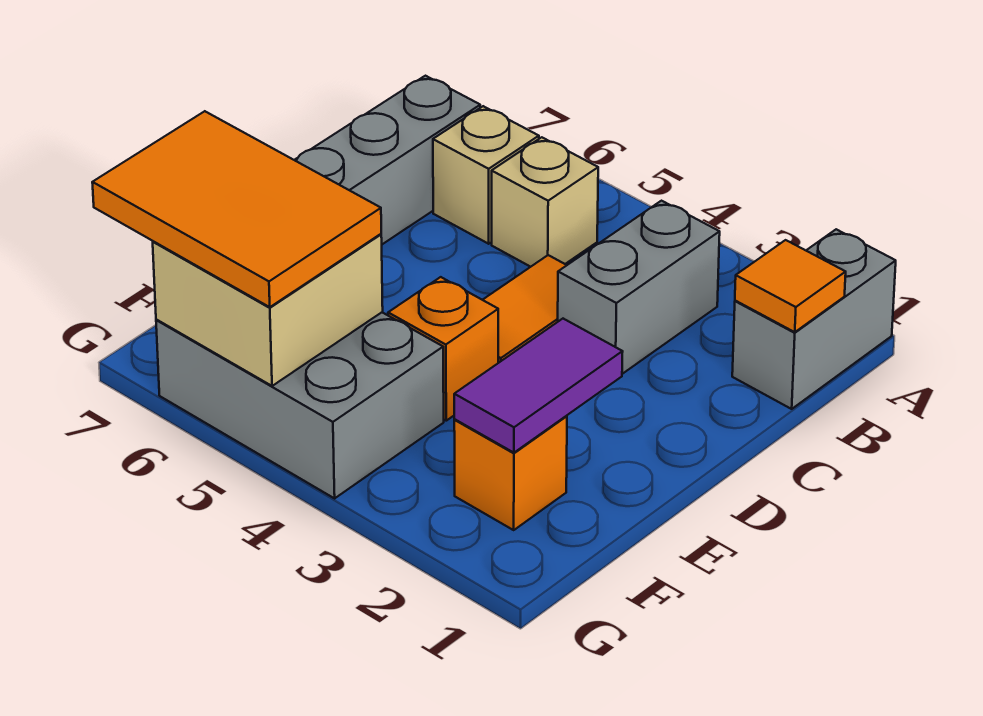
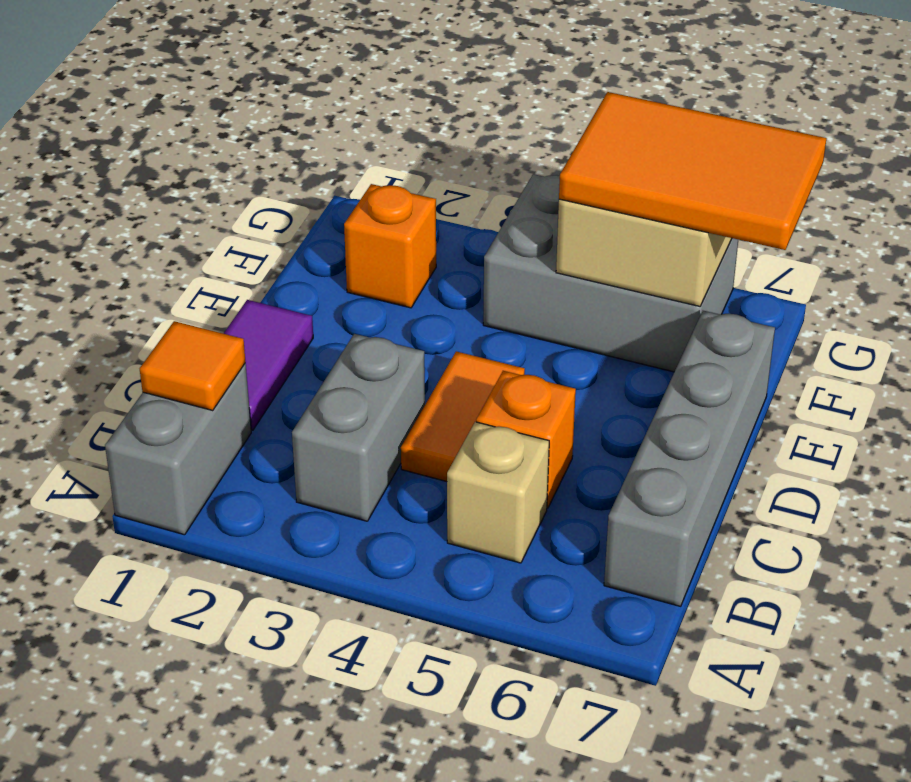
tan brick B6 level 1 -> none
purple tile E2:F2 level 2 -> purple tile C1:D1 level 1
orange brick E4 level 1 -> orange brick C5 level 1

